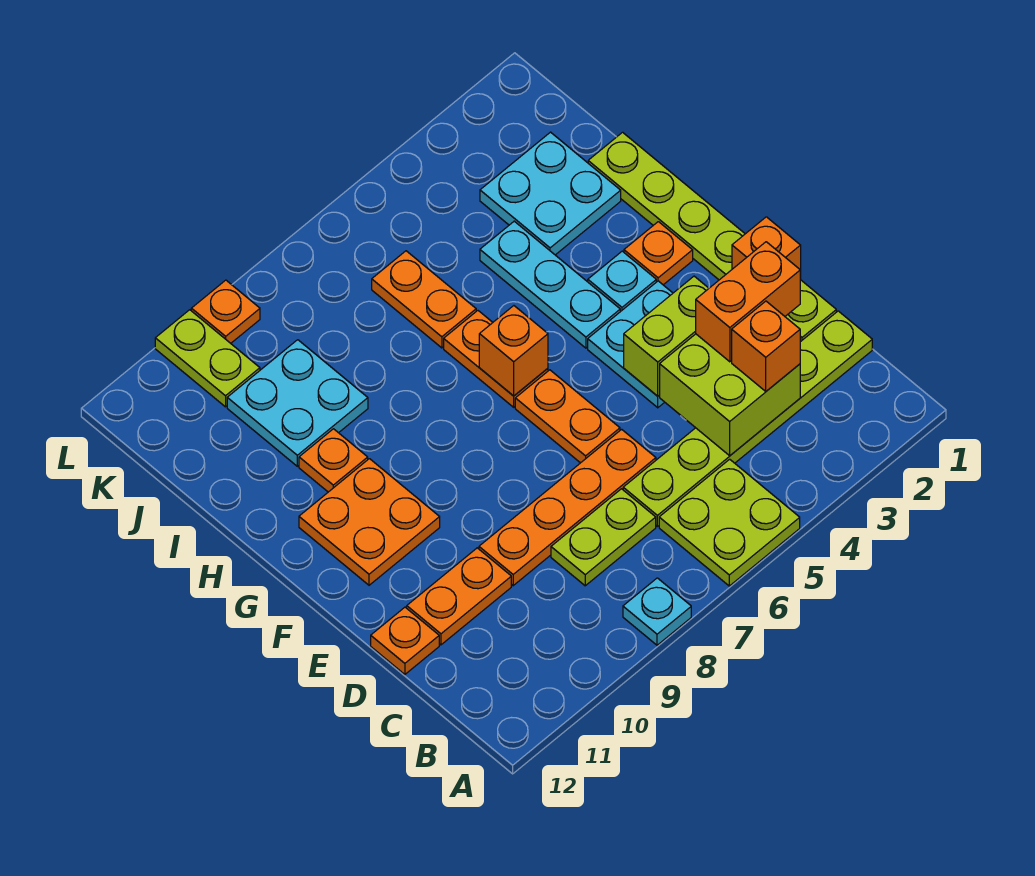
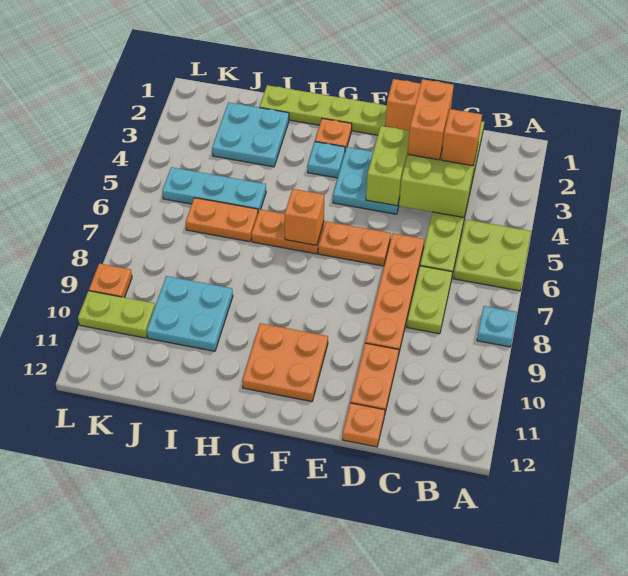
cyan plate G4:I4 level 1 -> cyan plate I5:K5 level 1
orange plate H10 level 1 -> none

